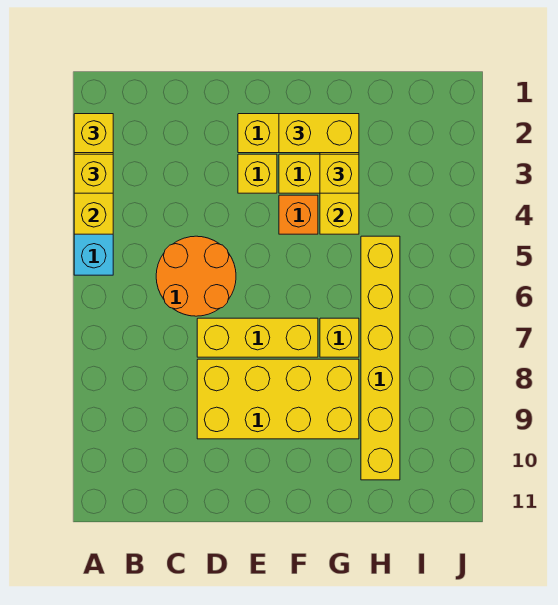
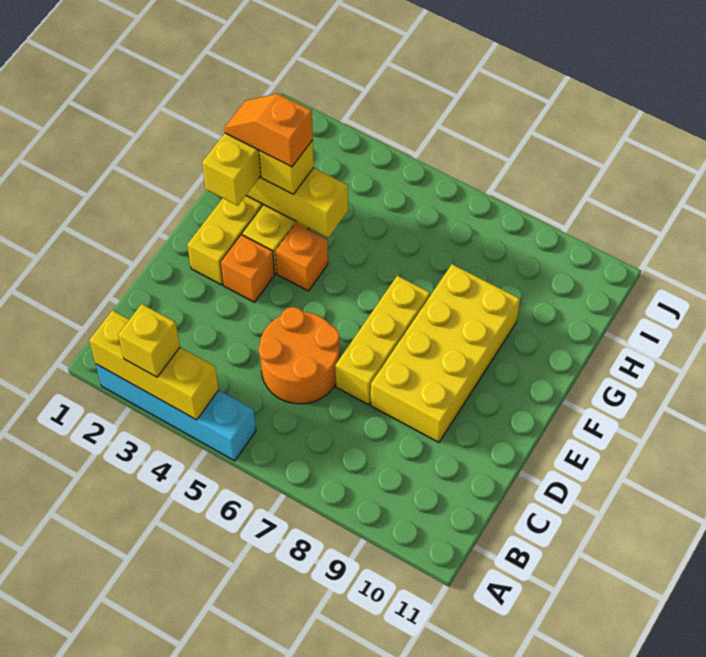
yellow brick A2 level 3 -> none
yellow brick E3 level 1 -> orange brick E3 level 1
none -> orange slope G2:G3 level 4 top 3
yellow brick G7 level 1 -> none
yellow brick H5:H10 level 1 -> none

